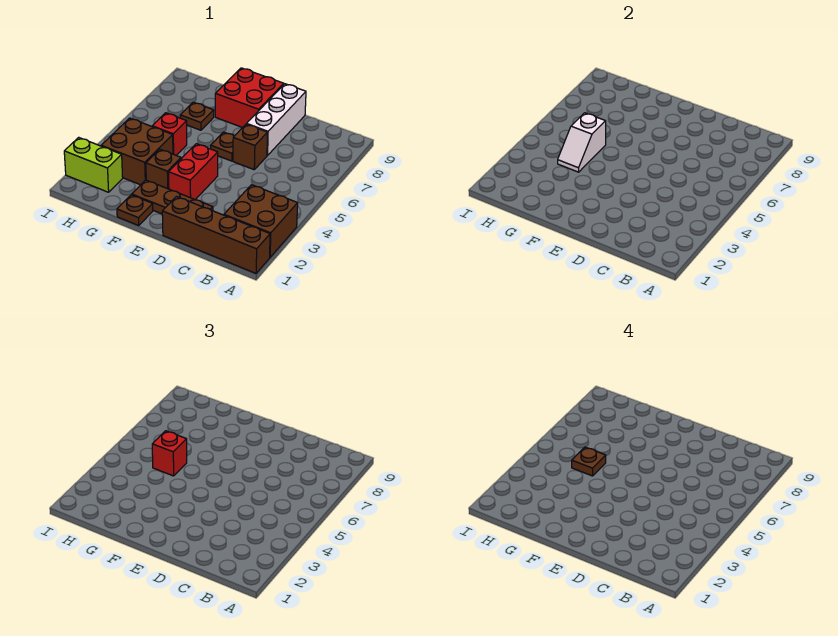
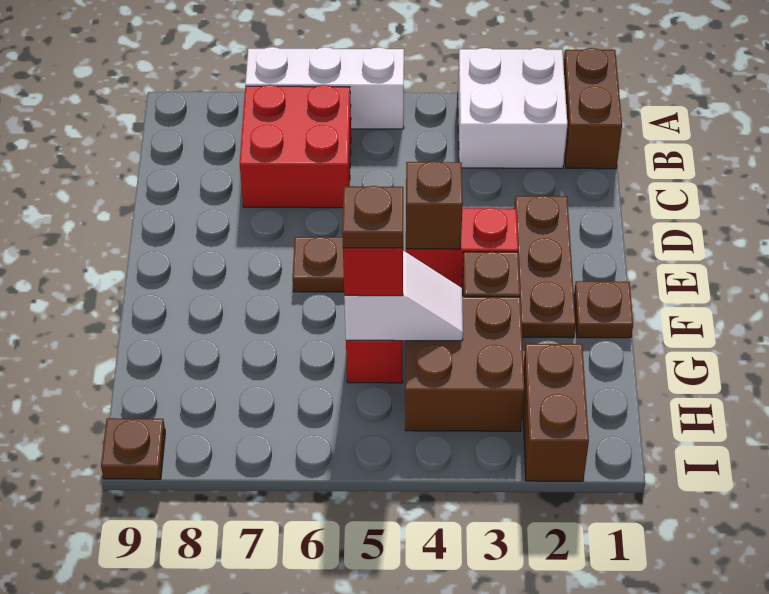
brown brick A1:D1 level 1 -> brown brick A1:B1 level 1
brown brick A2:B3 level 1 -> white brick A2:B3 level 1
brown brick D6 level 1 -> brown brick E4 level 2
white brick D7:D9 level 1 -> white brick A5:A7 level 1
red brick E8:F9 level 1 -> red brick B6:C7 level 1
brown plate G7 level 1 -> brown plate I9 level 1
lime brick H2:I2 level 1 -> brown brick H2:I2 level 1

